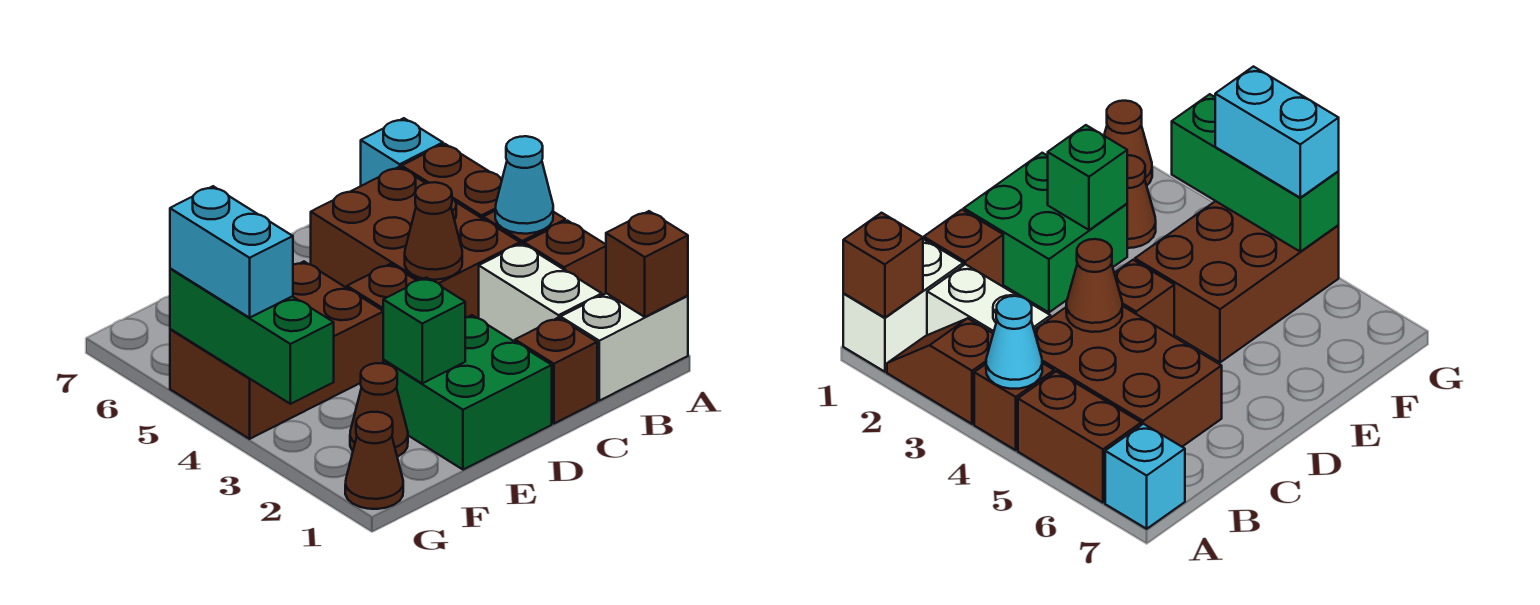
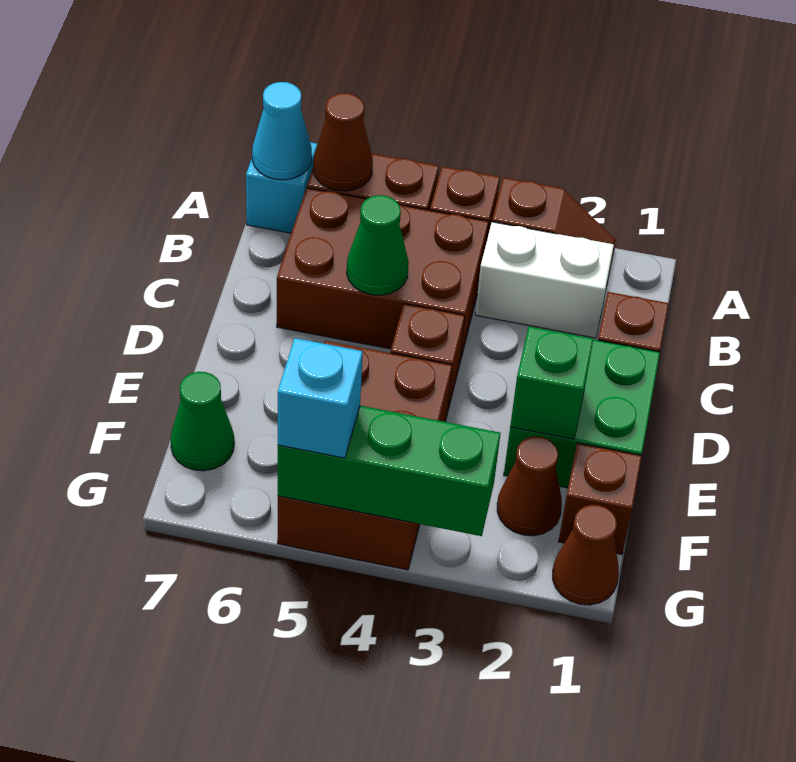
white brick A1:B1 level 1 -> none
brown brick A1 level 2 -> brown brick F1 level 1
cyan cone A4 level 2 -> cyan cone A7 level 2
brown cone C4 level 2 -> brown cone A6 level 2
none -> green cone C5 level 2
none -> green cone F7 level 1
cyan brick G4:G5 level 3 -> cyan brick G5 level 3

